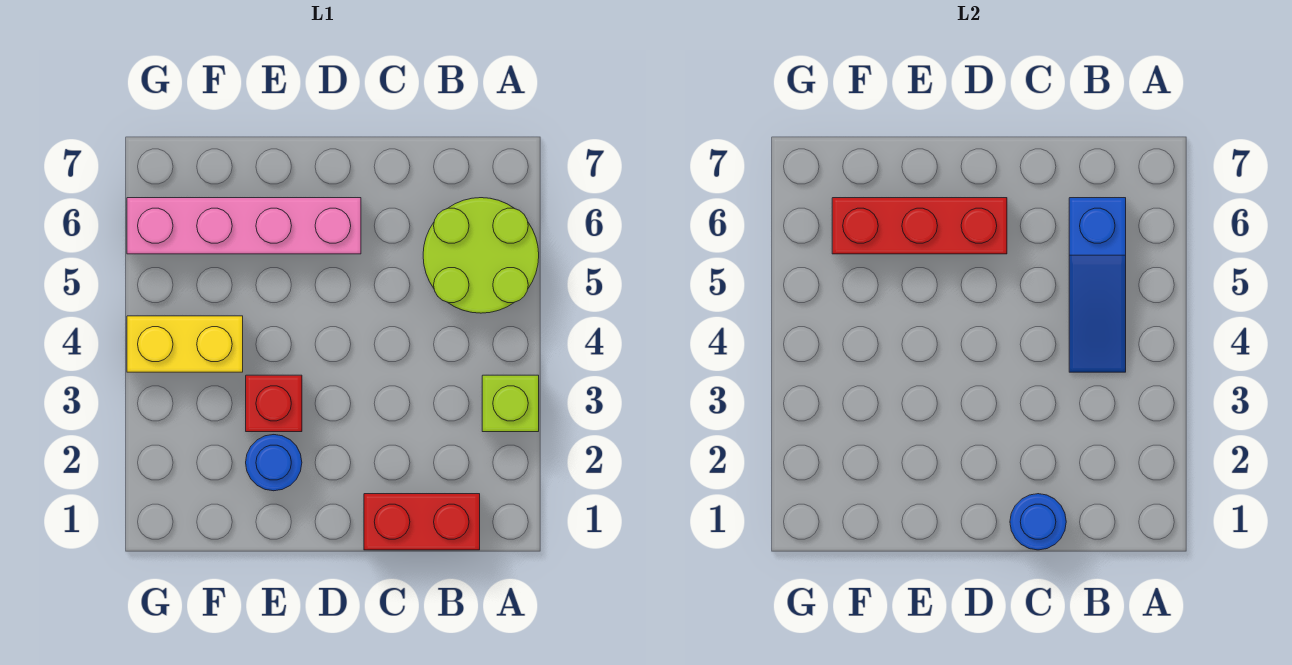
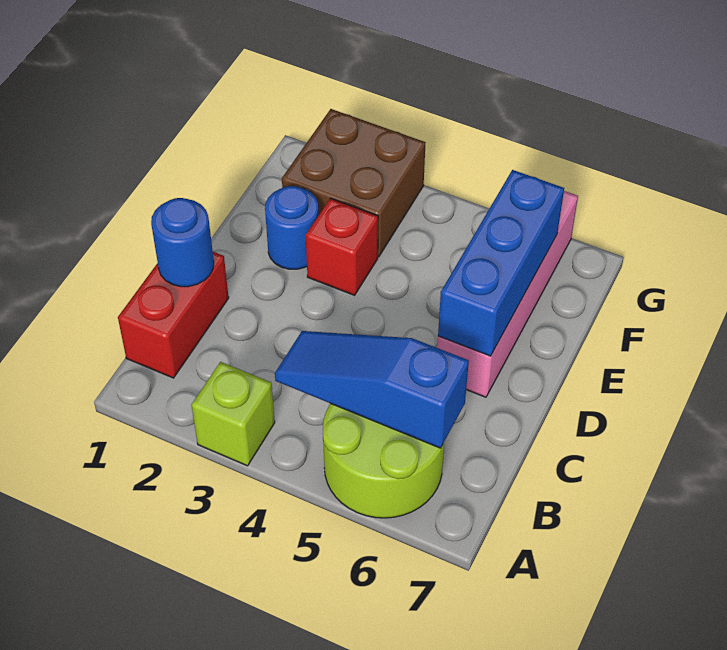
red brick D6:F6 level 2 -> blue brick D6:F6 level 2
none -> brown brick F2:G3 level 1
yellow brick F4:G4 level 1 -> none

